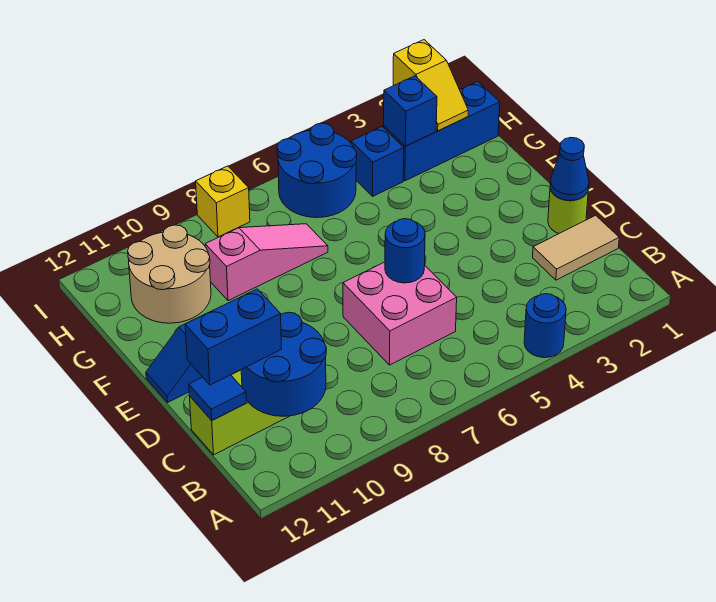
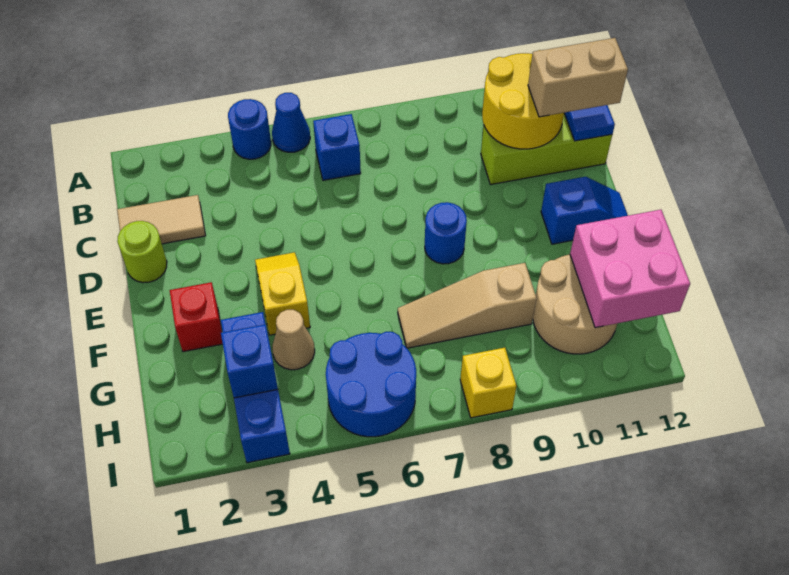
blue round brick B10:C11 level 2 -> yellow round brick B10:C11 level 2
pink brick C6:D7 level 1 -> pink brick G11:H12 level 2
blue brick C11:C12 level 3 -> tan brick C11:C12 level 3
blue cone D1 level 2 -> blue cone A5 level 1
blue round brick D6 level 2 -> blue round brick E8 level 1
none -> red brick F2 level 1
none -> tan cone G4 level 1
pink slope G7:G9 level 1 top 9 -> tan slope G7:G9 level 1 top 9
blue brick H1:H3 level 1 -> blue brick G3:I3 level 1
yellow slope H2:I2 level 2 top I -> yellow slope E4:F4 level 1 top F
blue brick H4 level 1 -> blue brick B6 level 1

